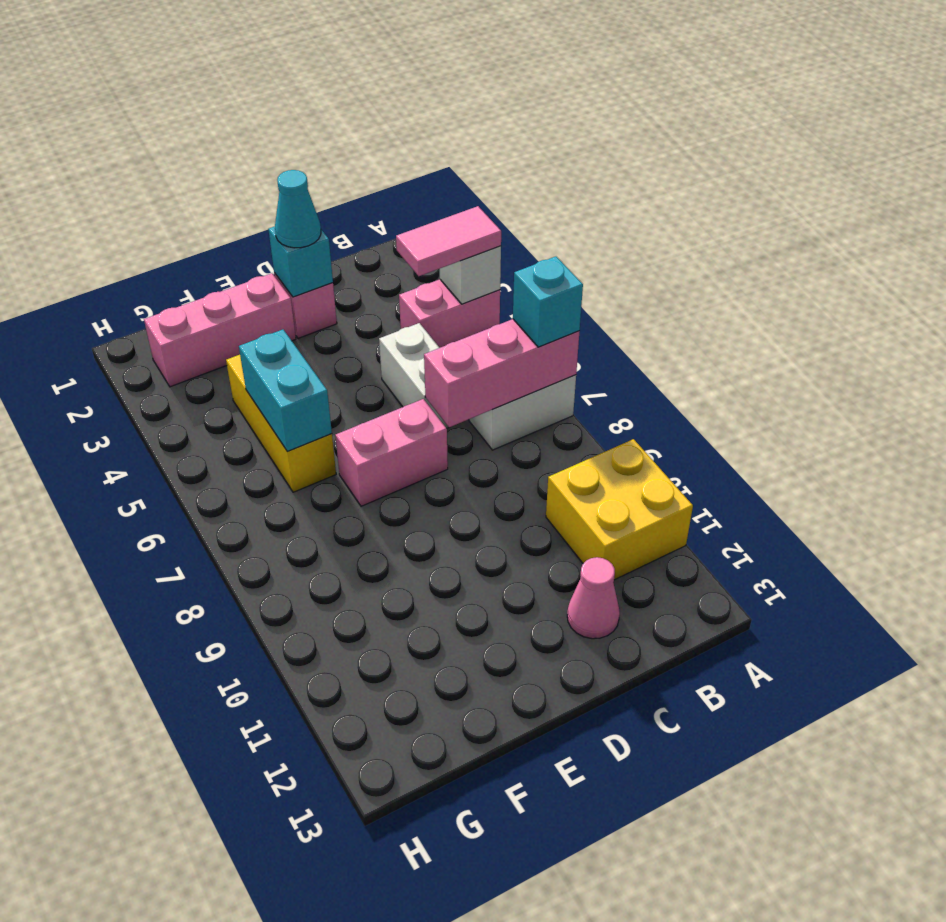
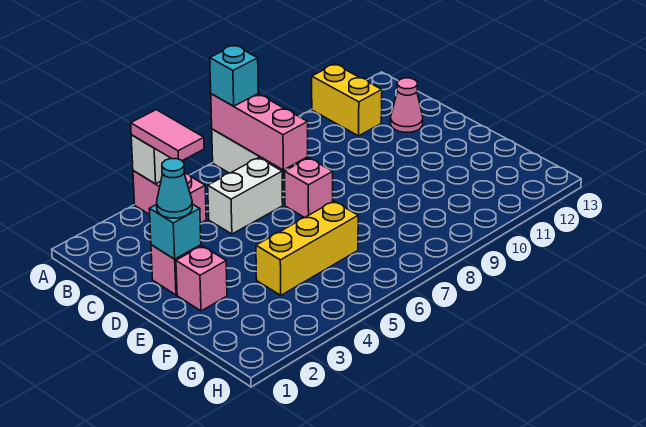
yellow brick A10:B11 level 1 -> yellow brick A11:B11 level 1
pink brick D7:E7 level 1 -> pink brick D7 level 1
pink brick E2:G2 level 1 -> pink brick E2 level 1
cyan brick F5:F6 level 2 -> none

